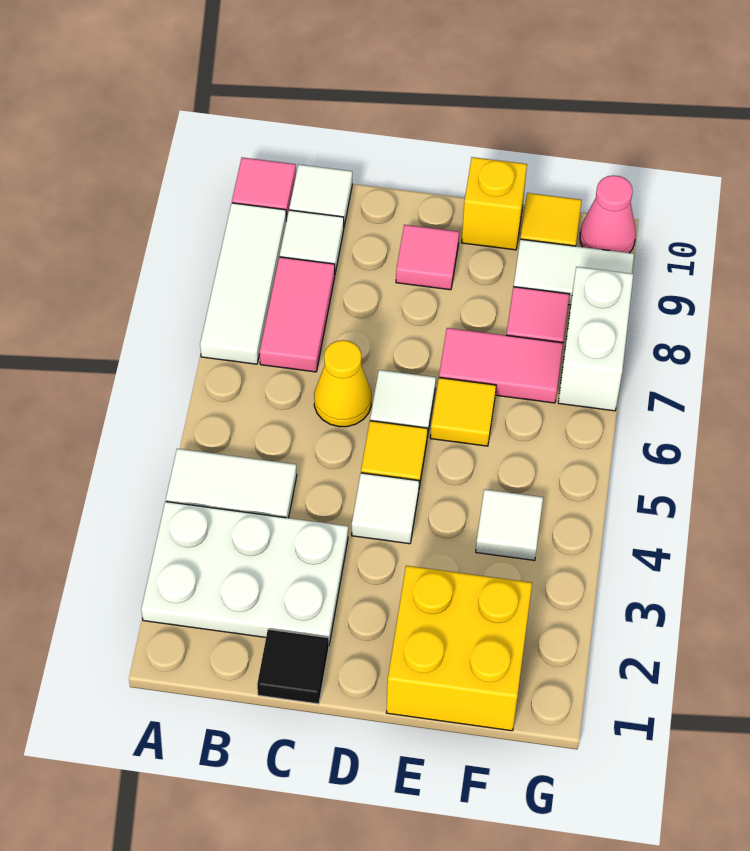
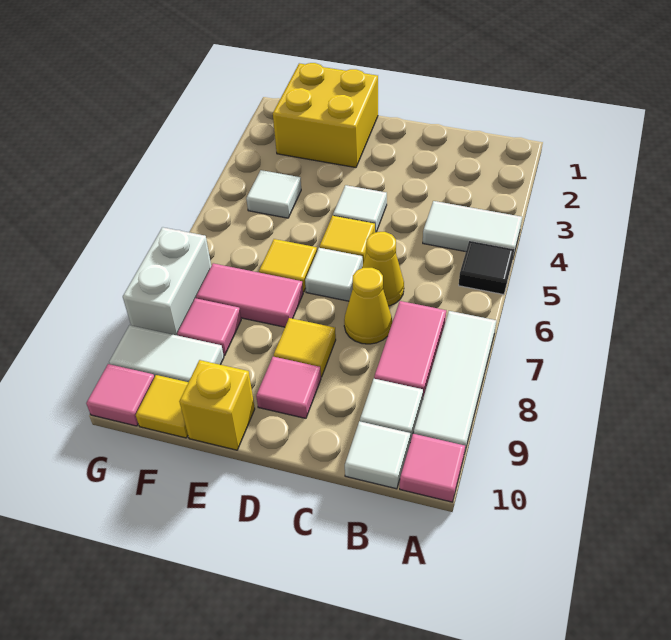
white plate A2:C3 level 1 -> none
black tile C1 level 1 -> black tile A5 level 1
none -> yellow cone C7 level 1
none -> yellow tile D8 level 1
pink cone G10 level 1 -> pink tile G10 level 1

